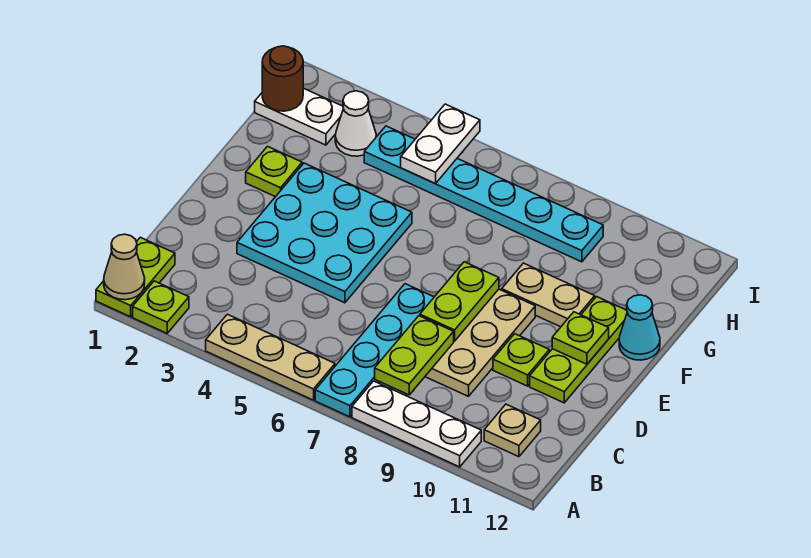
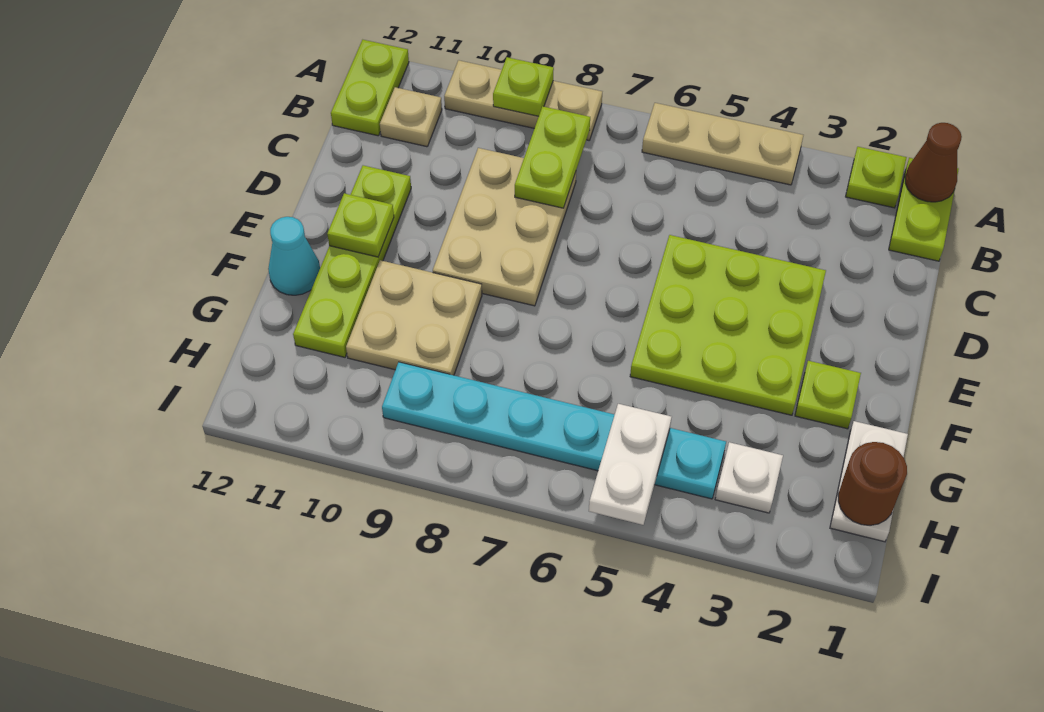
tan cone A1 level 2 -> brown cone A1 level 2
cyan plate A7:D7 level 1 -> none
white plate A8:A10 level 1 -> tan plate A8:A10 level 1
cyan plate D3:F5 level 1 -> lime plate D3:F5 level 1
lime plate D8:E8 level 2 -> lime plate A12:B12 level 1
lime plate D10 level 1 -> lime plate A9 level 2
lime plate D11:F11 level 1 -> lime plate D11:G11 level 1
tan plate F9:F10 level 1 -> tan plate F9:G10 level 1
white plate H1:H2 level 1 -> white plate G1:H1 level 1
white cone H3 level 1 -> white plate H3 level 1

